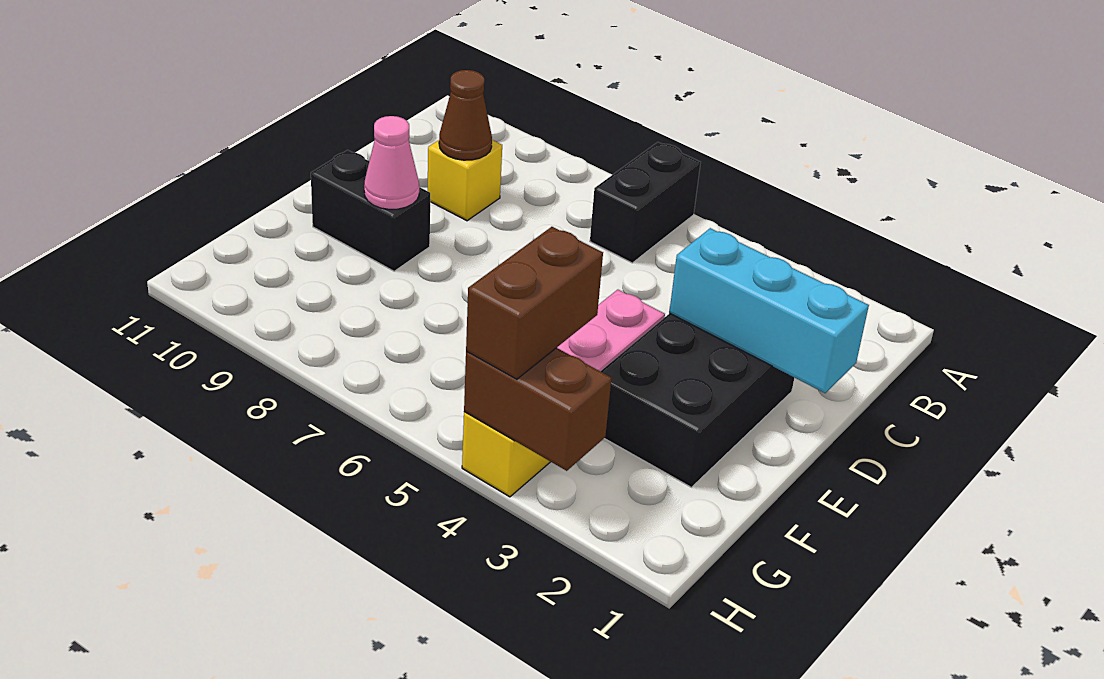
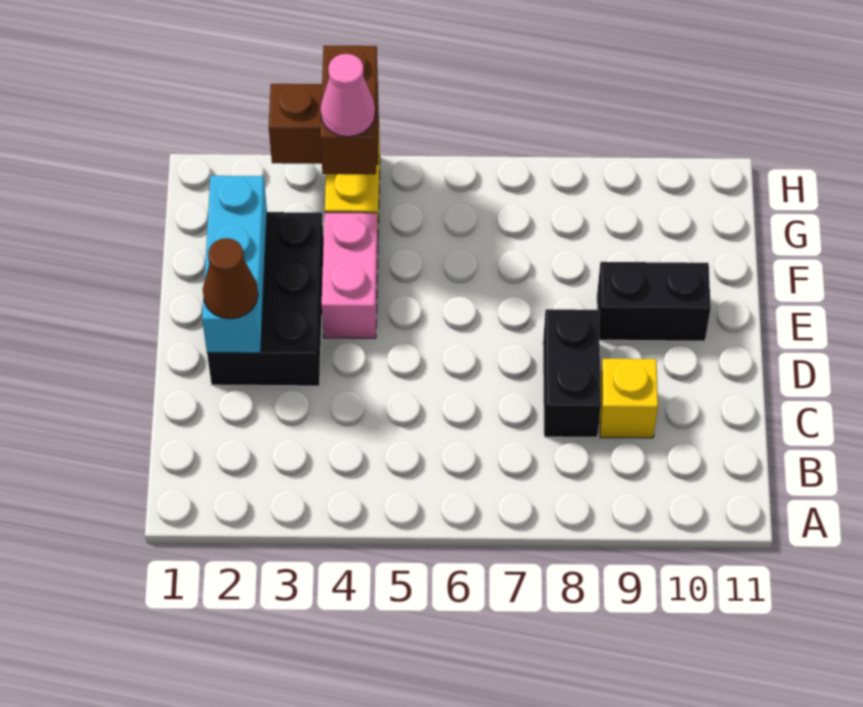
black brick A6:B6 level 1 -> black brick C8:D8 level 1
brown cone C9 level 2 -> brown cone D2 level 3
cyan brick D1:D3 level 2 -> cyan brick D2:F2 level 2
pink cone E9 level 2 -> pink cone G4 level 4

